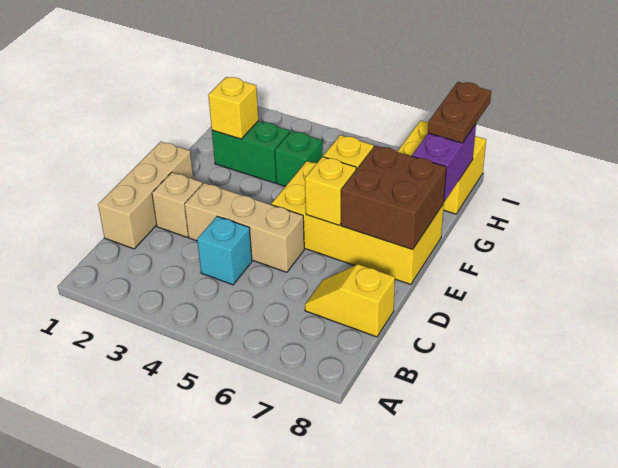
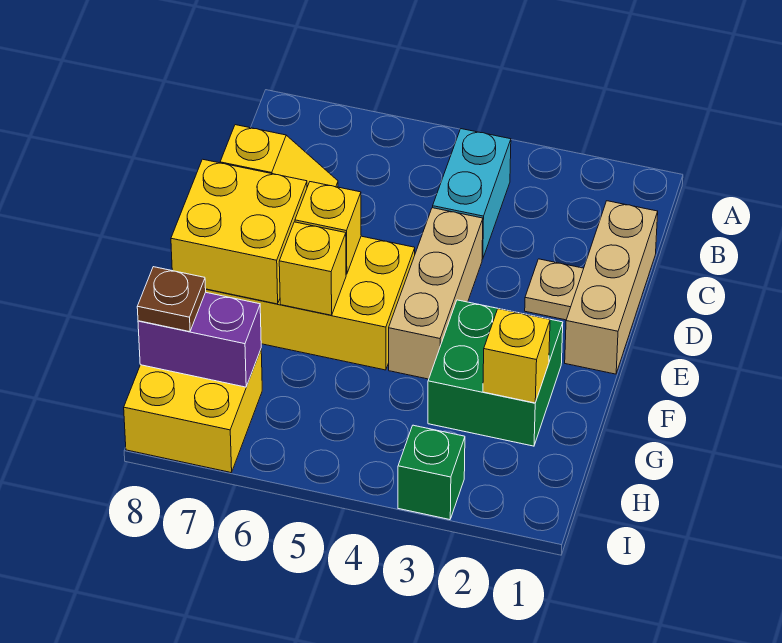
cyan brick C4 level 1 -> cyan brick B4:C4 level 1
tan brick D2 level 1 -> tan plate D2 level 1
tan brick D3:D5 level 1 -> tan brick D4:F4 level 1
brown brick E7:F8 level 2 -> yellow brick E7:F8 level 2
green brick G2:G3 level 1 -> green brick F2:G3 level 1
green brick G4 level 1 -> green brick I3 level 1
purple brick G8:H8 level 2 -> purple brick H7:H8 level 2
brown plate H8:I8 level 3 -> brown plate H8 level 3

